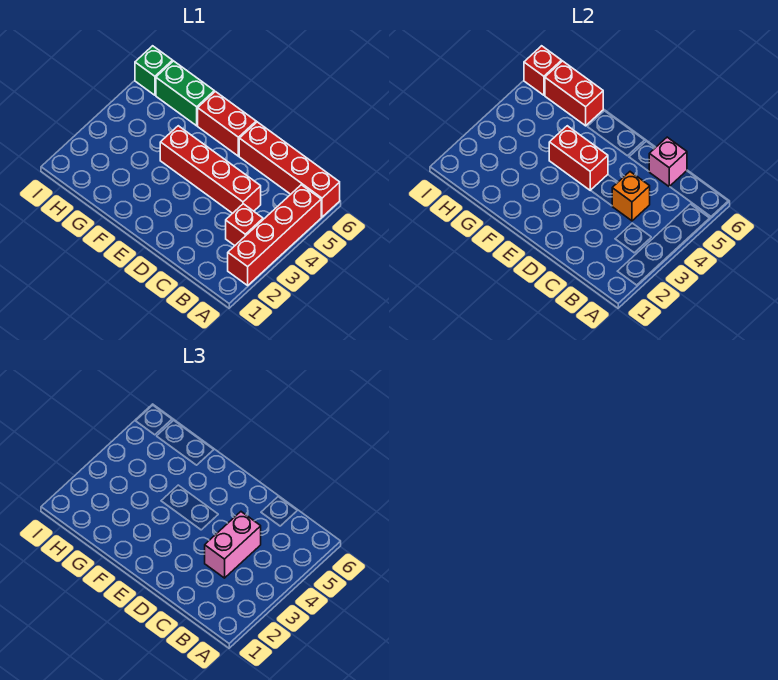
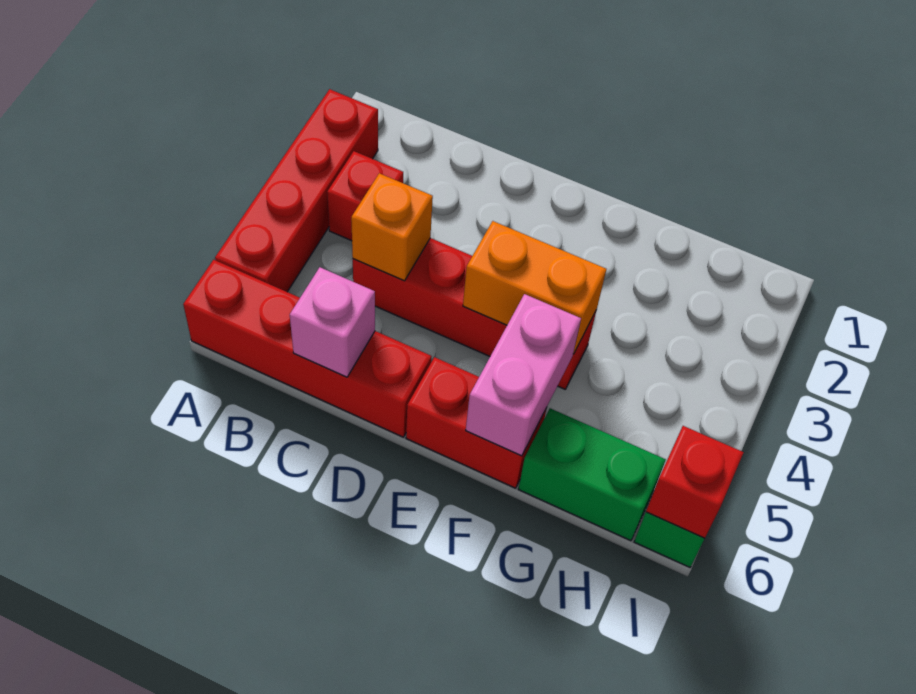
pink brick C3:C4 level 3 -> pink brick F5:F6 level 2
red brick E4:F4 level 2 -> orange brick E4:F4 level 2
red brick G6:H6 level 2 -> none

